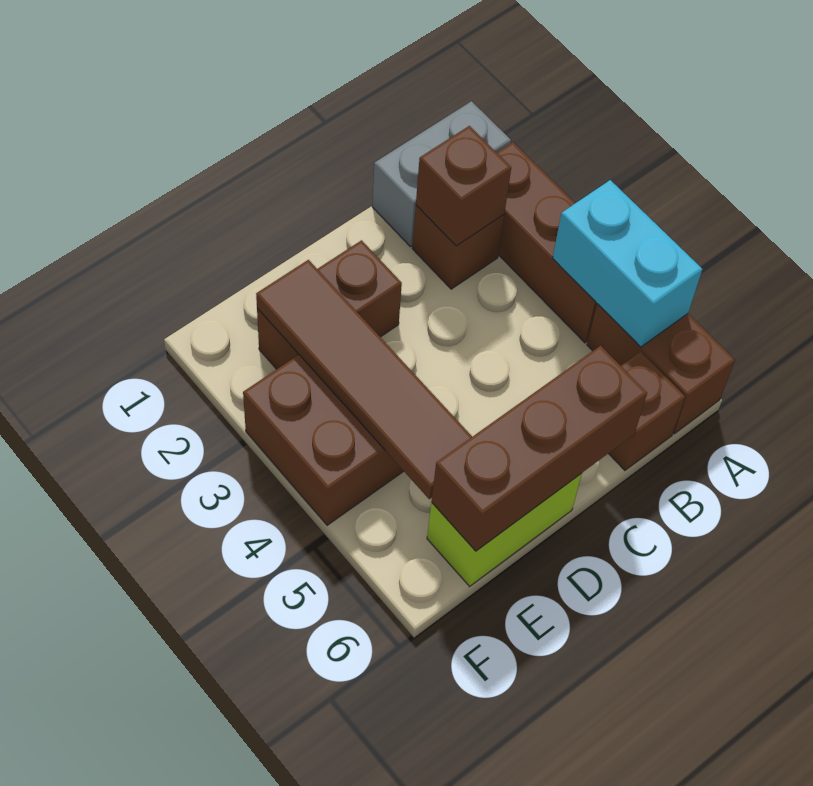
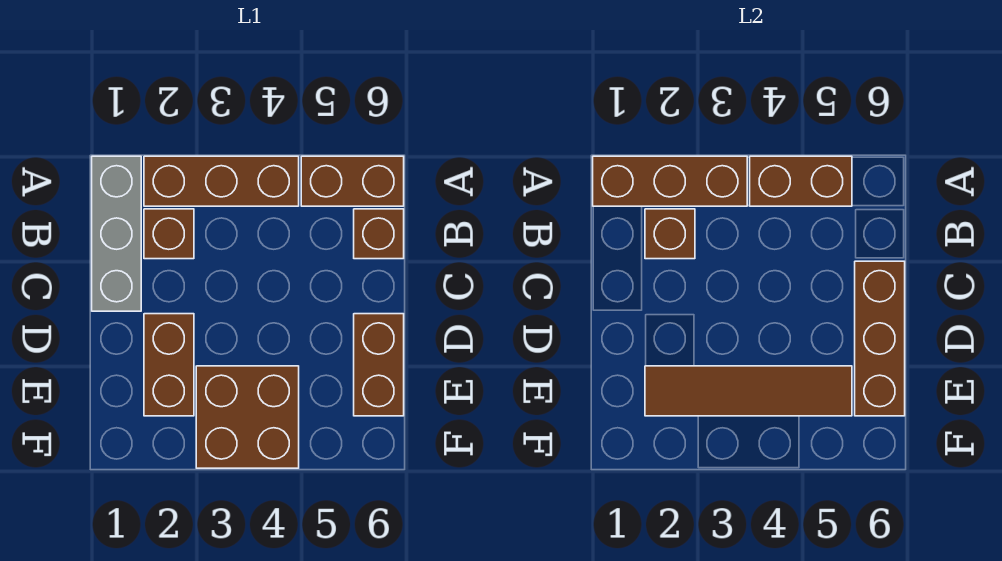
grey brick A1:B1 level 1 -> grey brick A1:C1 level 1
none -> brown brick A1:A3 level 2
cyan brick A4:A5 level 2 -> brown brick A4:A5 level 2
lime brick D6:E6 level 1 -> brown brick D6:E6 level 1

